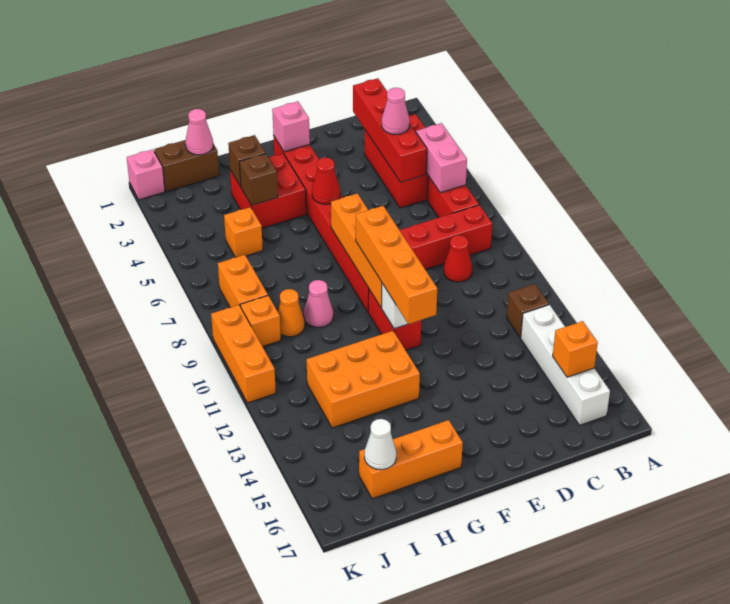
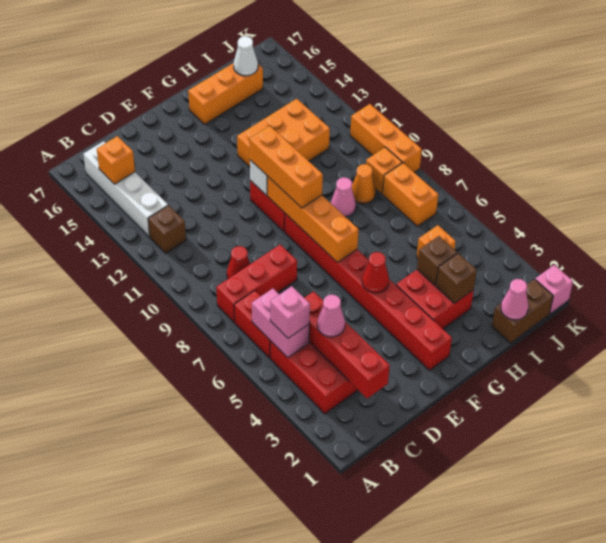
pink brick F2 level 2 -> pink brick B5 level 3
orange brick F9:F12 level 3 -> orange brick F9:F11 level 3

